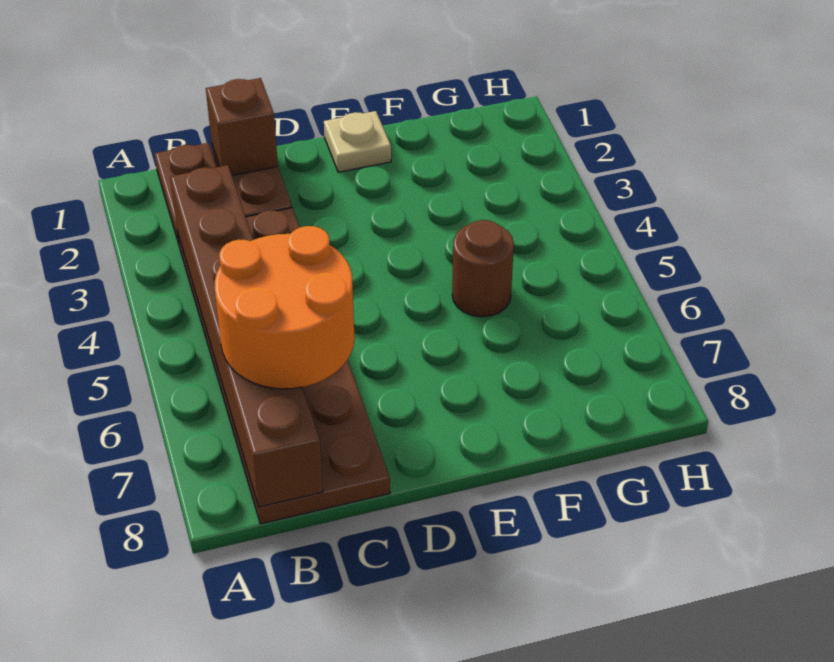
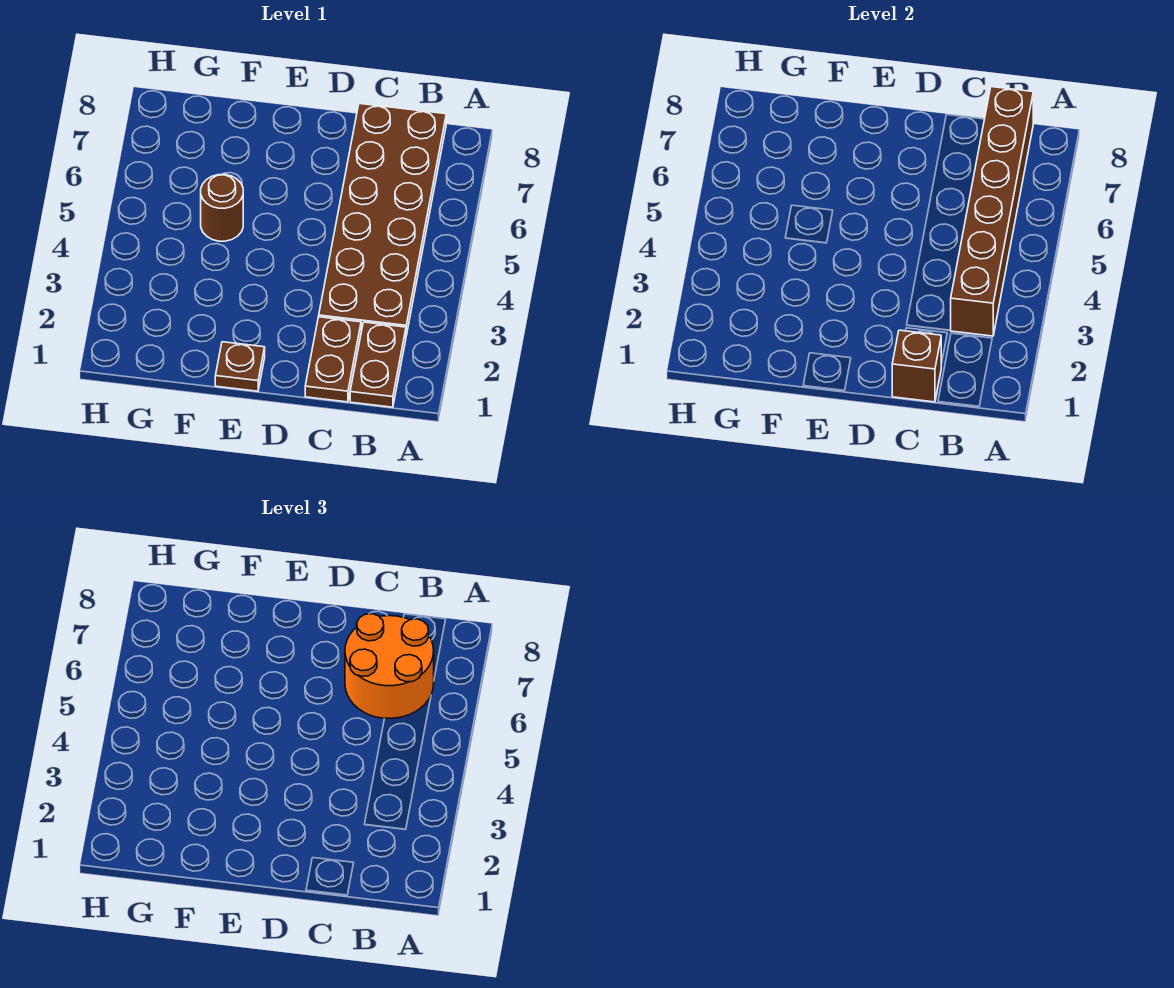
tan plate E1 level 1 -> brown plate E1 level 1

